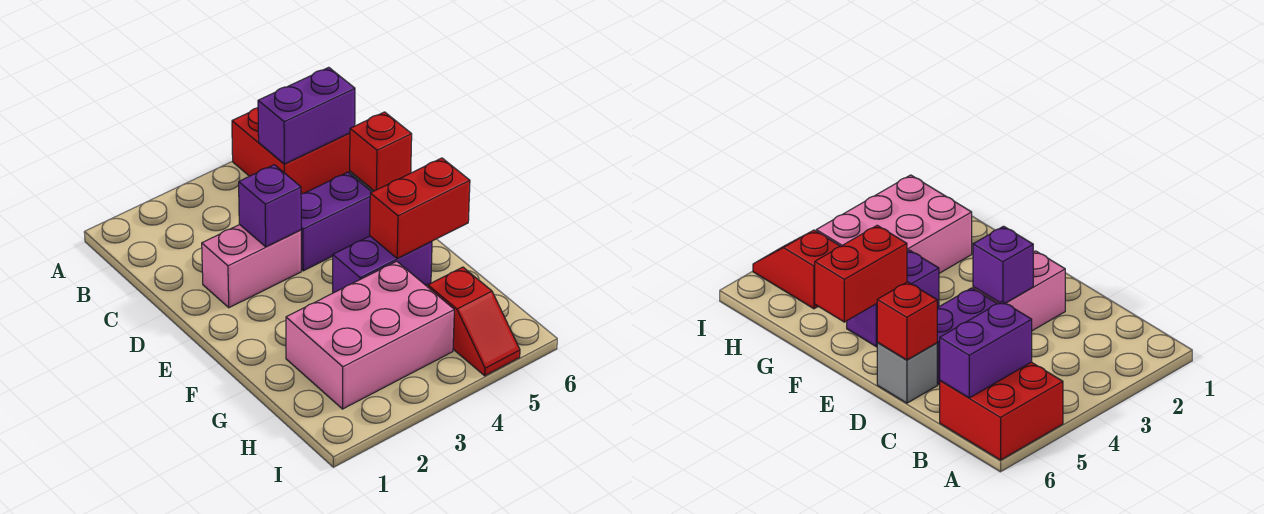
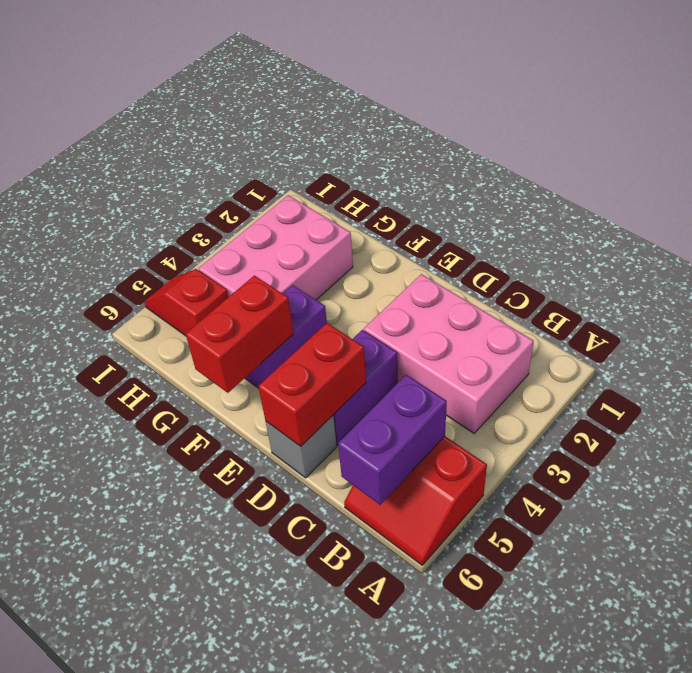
red brick A5:B6 level 1 -> red slope A5:B6 level 1 top 5
pink brick D2:D3 level 1 -> pink brick B2:D3 level 1
purple brick D3 level 2 -> none
red brick D6 level 2 -> red brick D5:D6 level 2

